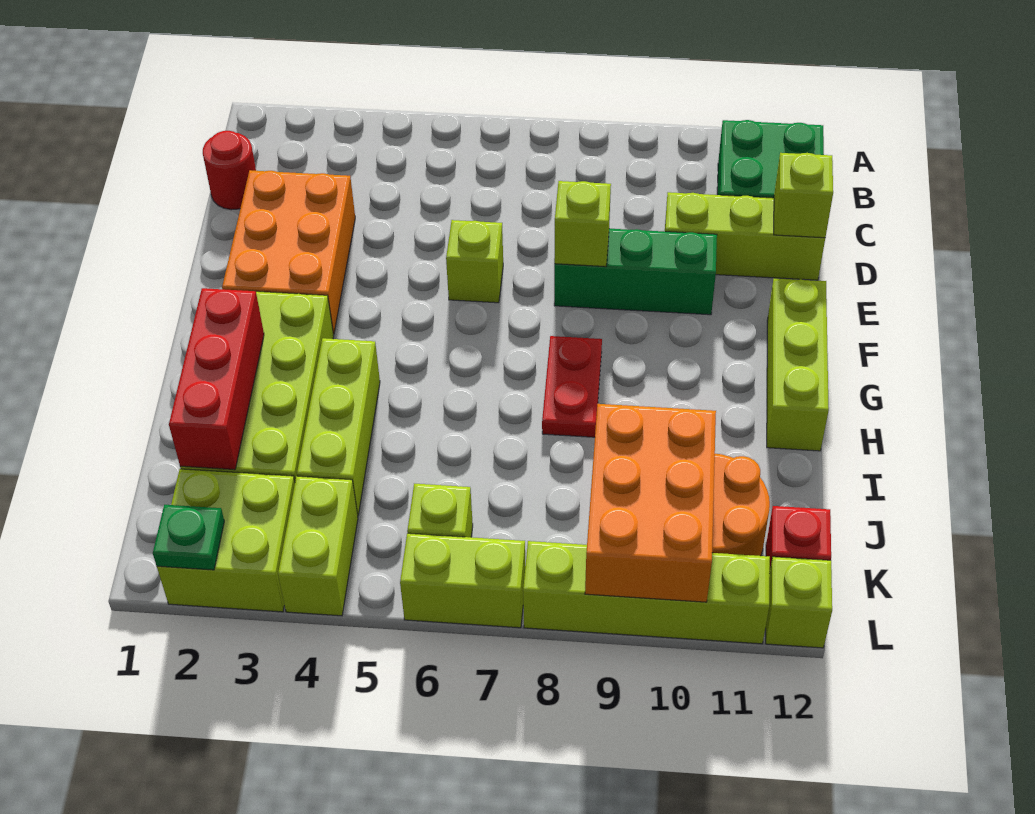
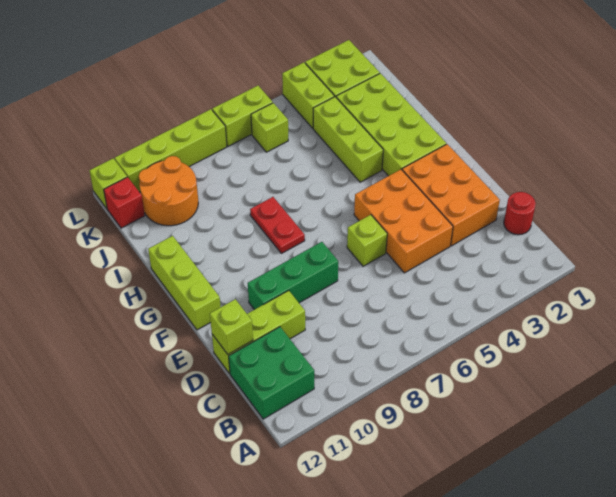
lime brick E8 level 2 -> none
red brick H2:J2 level 2 -> none
orange brick J9:L10 level 2 -> orange brick D4:F5 level 1
green plate L2 level 2 -> none

